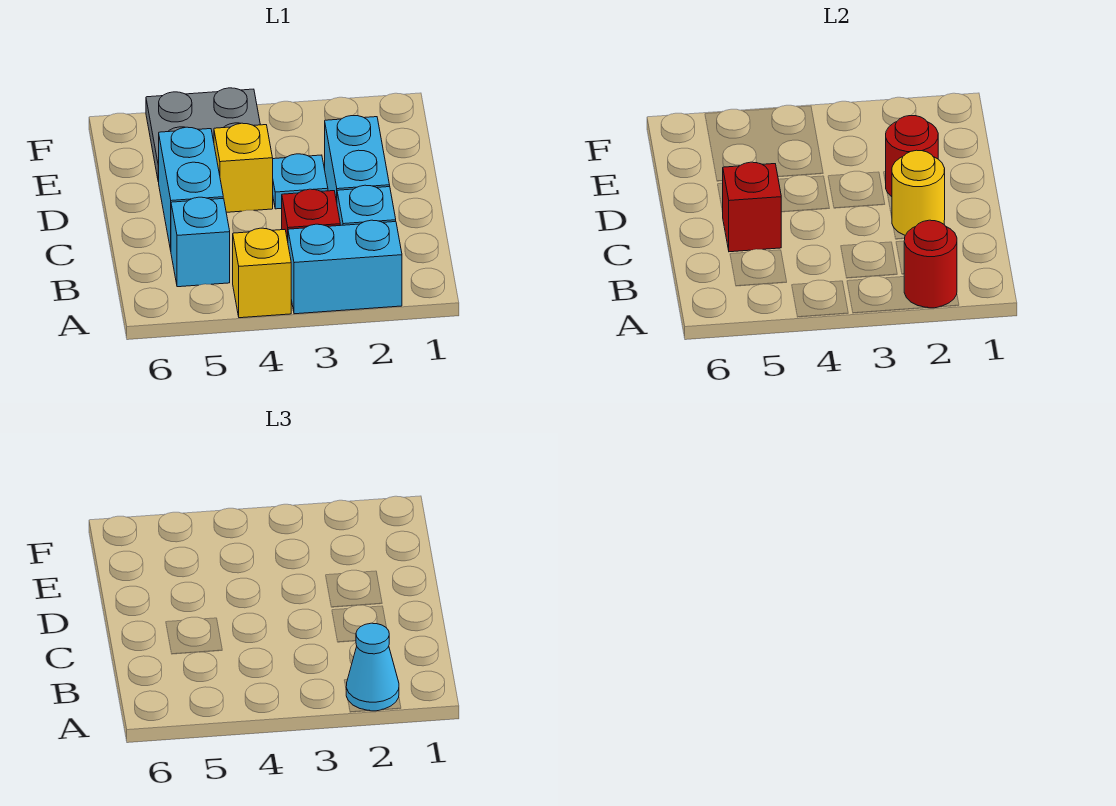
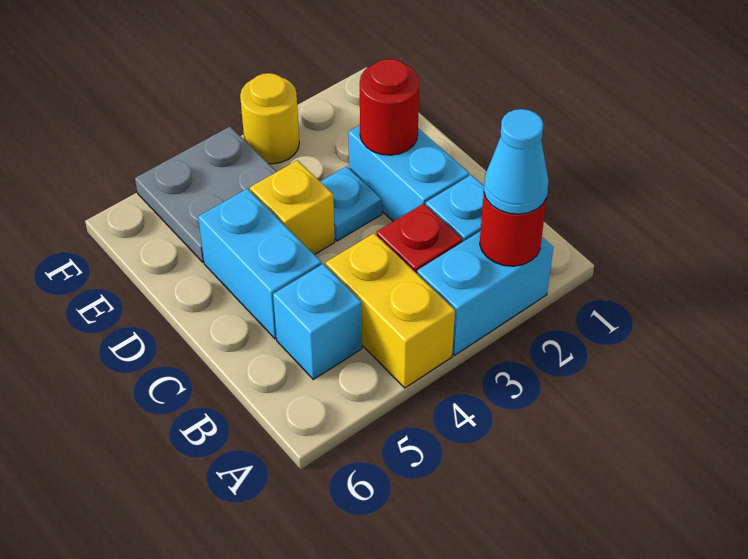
yellow brick A4 level 1 -> yellow brick A4:B4 level 1
yellow round brick C2 level 2 -> yellow round brick F3 level 1
red brick C5 level 2 -> none

